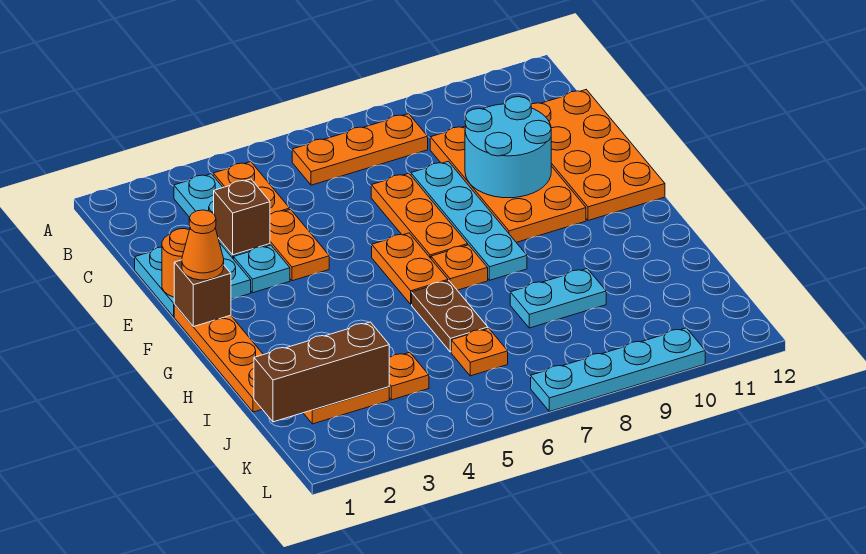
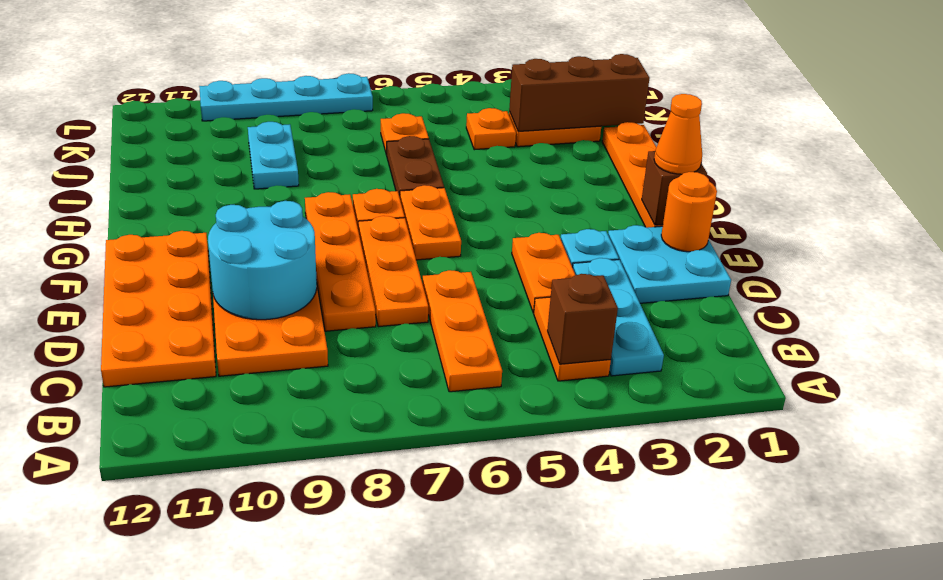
orange plate B6:B8 level 1 -> orange plate B6:D6 level 1
brown brick D3 level 2 -> brown brick B4 level 2
cyan plate D8:G8 level 1 -> orange plate D8:G8 level 1
cyan plate I8:I9 level 1 -> cyan plate I9:J9 level 1

